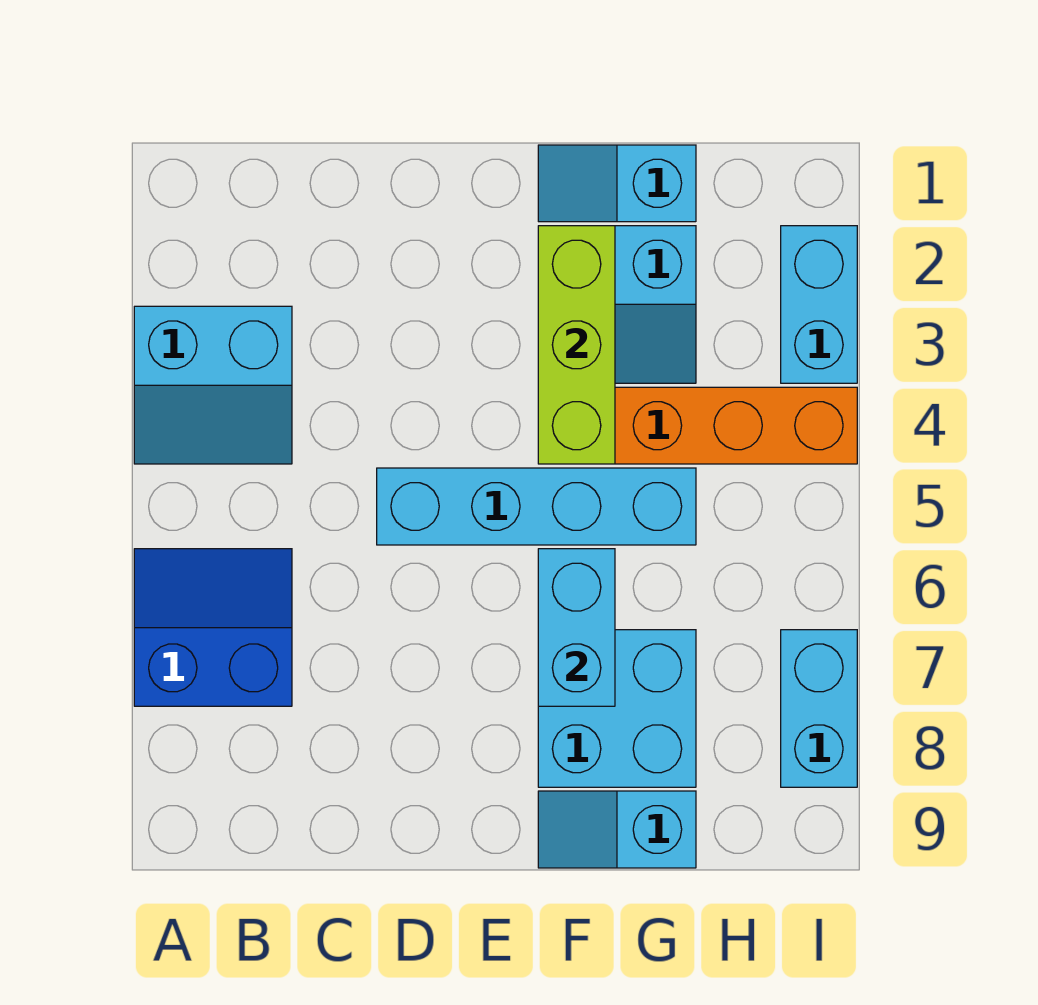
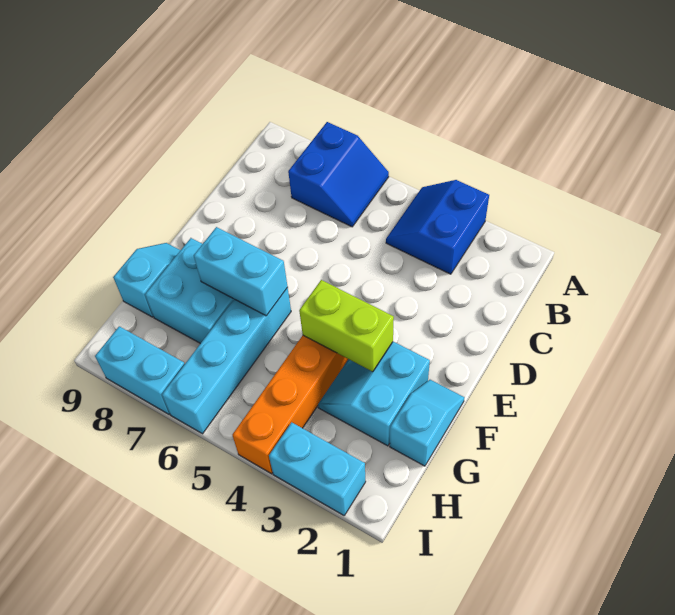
cyan slope A3:B4 level 1 top 3 -> blue slope A3:B4 level 1 top 3
cyan brick D5:G5 level 1 -> cyan brick F6:I6 level 1
lime brick F2:F4 level 2 -> lime brick F3:F4 level 2

